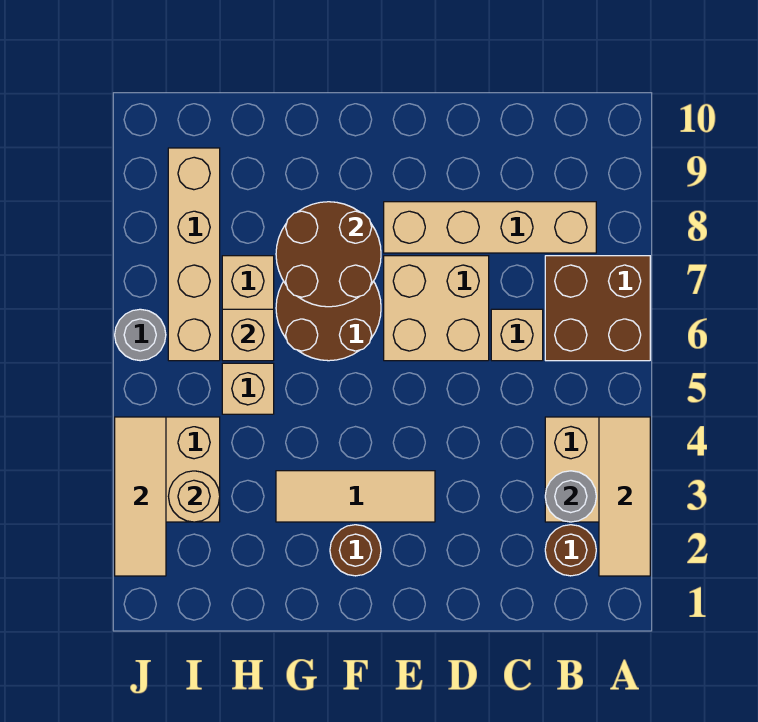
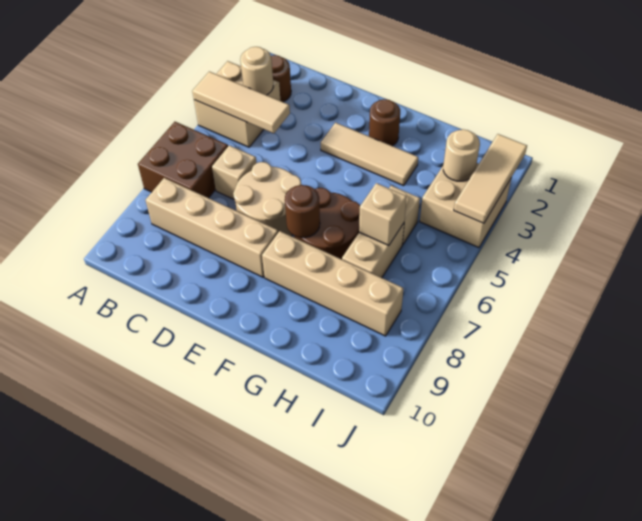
tan tile A2:A4 level 2 -> tan tile A4:C4 level 2
grey round brick B3 level 2 -> tan round brick B3 level 2
tan brick D6:E7 level 1 -> tan round brick D6:E7 level 1
brown round brick F7:G8 level 2 -> brown round brick F7 level 2
tan brick I6:I9 level 1 -> tan brick F8:I8 level 1
grey round brick J6 level 1 -> none

